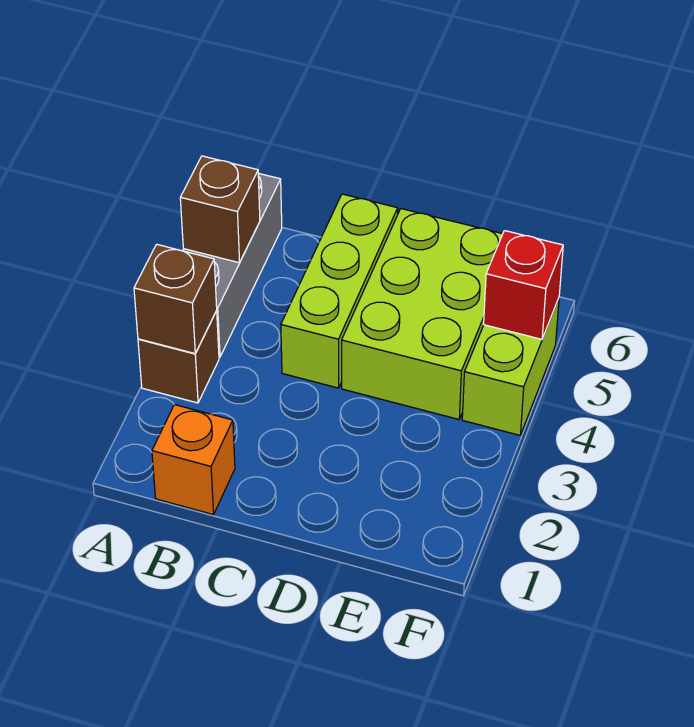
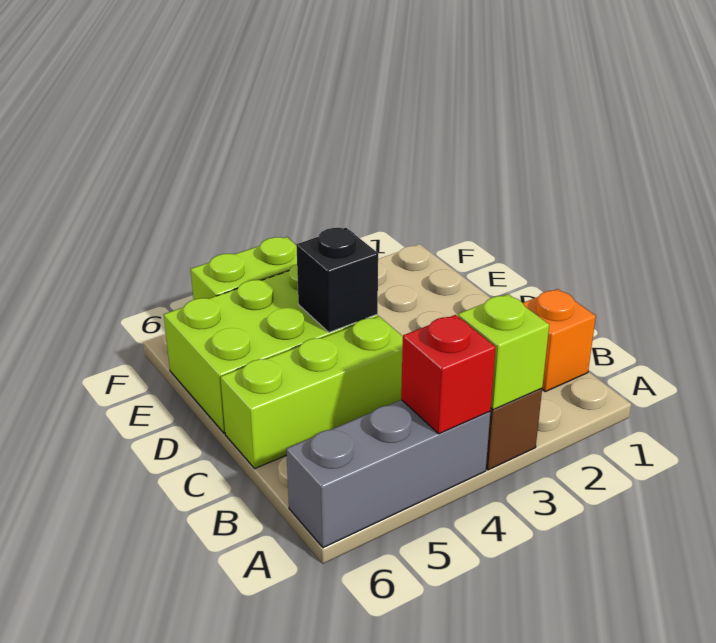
brown brick A3 level 2 -> lime brick A3 level 2
brown brick A5 level 2 -> none
none -> black brick D4 level 2
red brick F5 level 2 -> red brick A4 level 2

